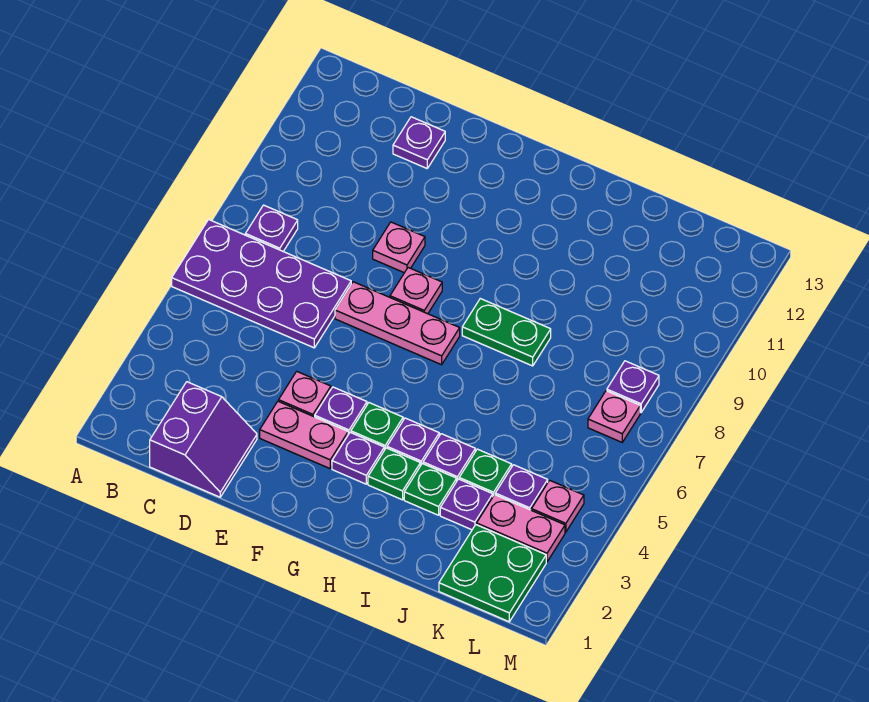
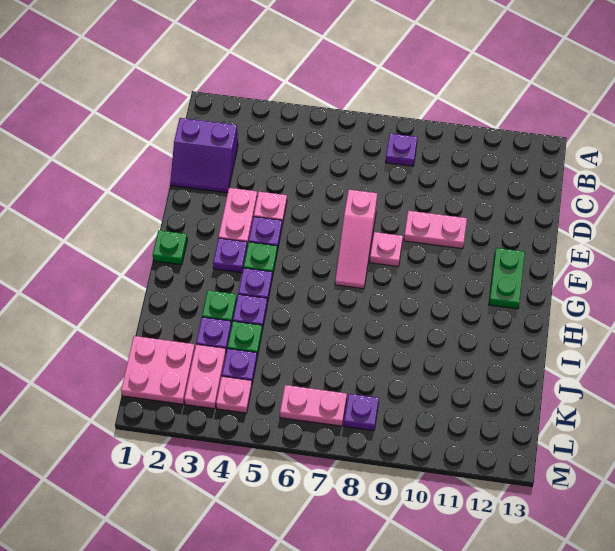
purple plate A6:D7 level 1 -> none
purple plate D12 level 1 -> none
pink plate E7:G7 level 1 -> pink slope E7:G7 level 1 top E
pink plate E9 level 1 -> pink plate E9:E10 level 1
green plate H3 level 1 -> green plate G1 level 1
green plate H8:I8 level 1 -> green plate F12:G12 level 1
green plate K1:L2 level 1 -> pink plate K1:L2 level 1
pink plate L7 level 1 -> pink plate L6:L7 level 1

